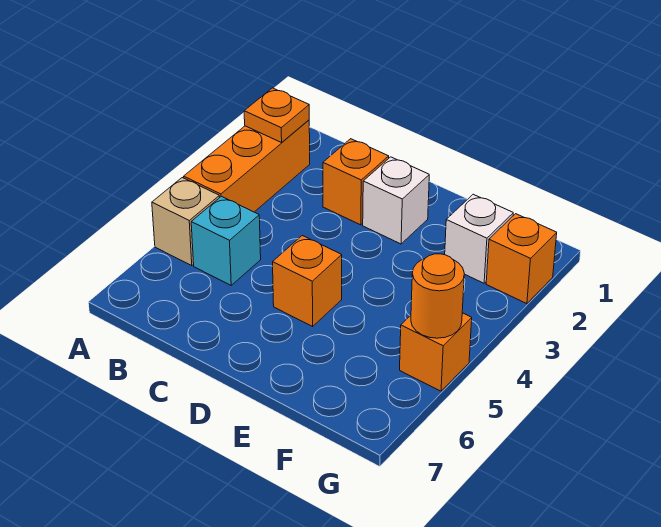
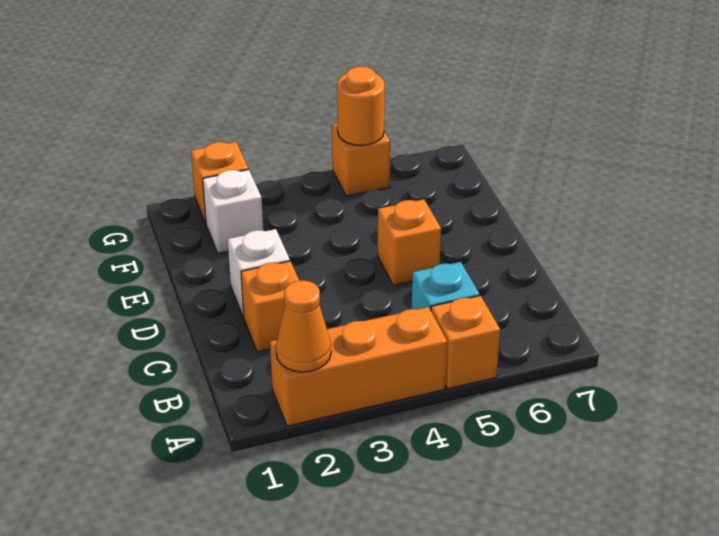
orange plate A2 level 2 -> orange cone A2 level 2
tan brick A5 level 1 -> orange brick A5 level 1

